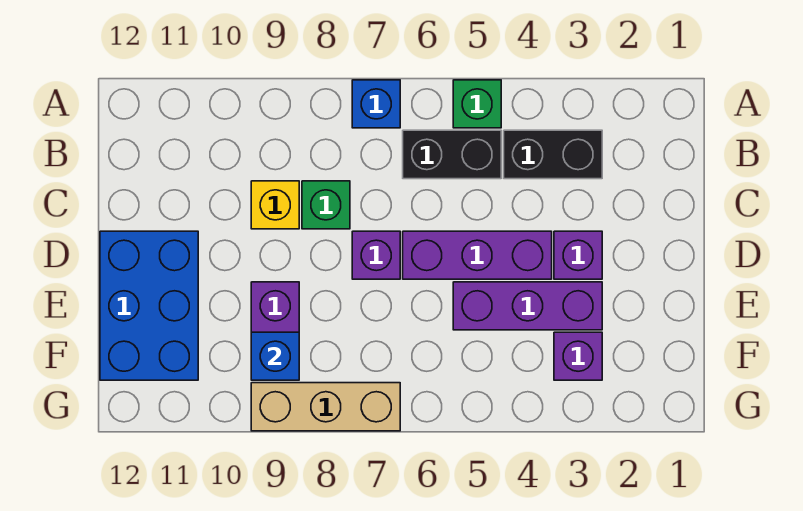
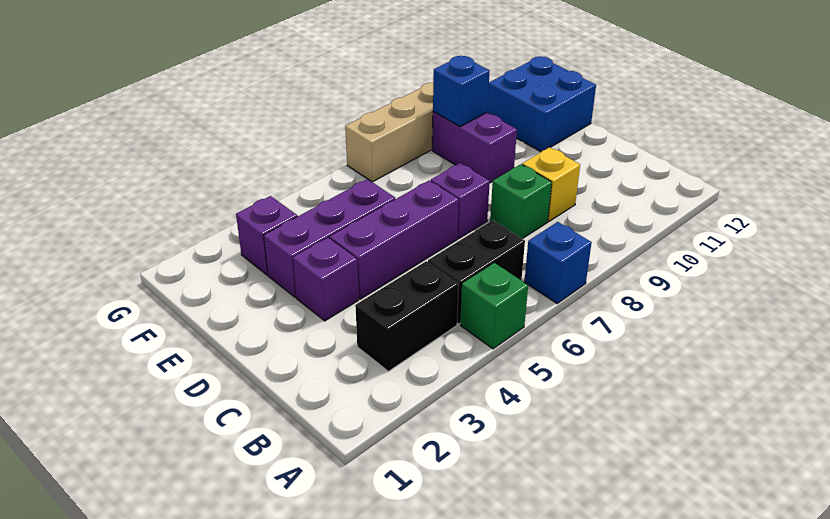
blue brick D11:F12 level 1 -> blue brick E11:F12 level 1

